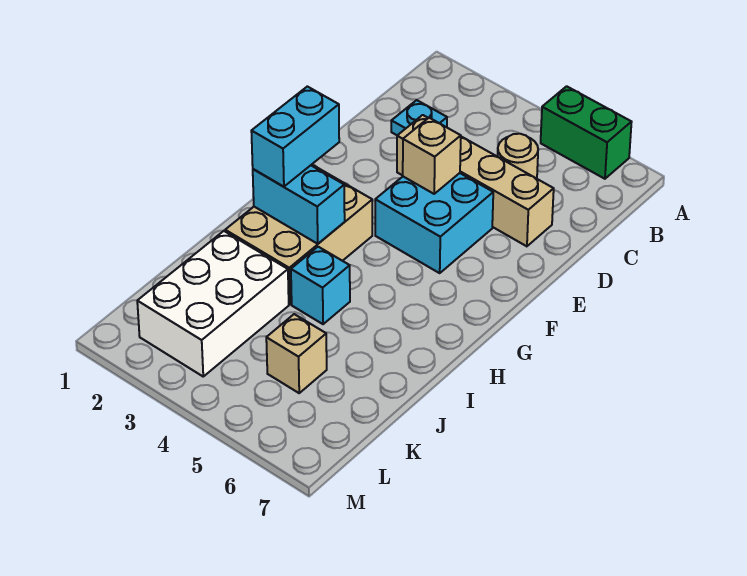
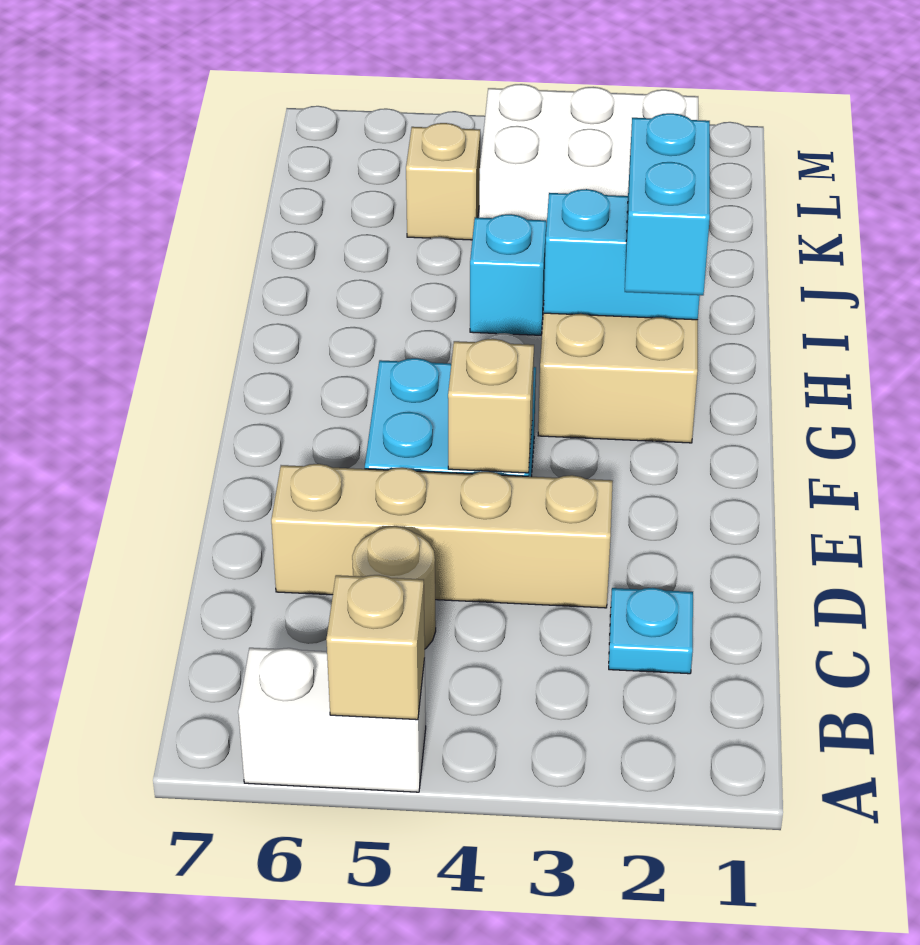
green brick A5:A6 level 1 -> white brick A5:A6 level 1
none -> tan brick A5 level 2
white brick J2:L3 level 1 -> white brick K2:L4 level 1

